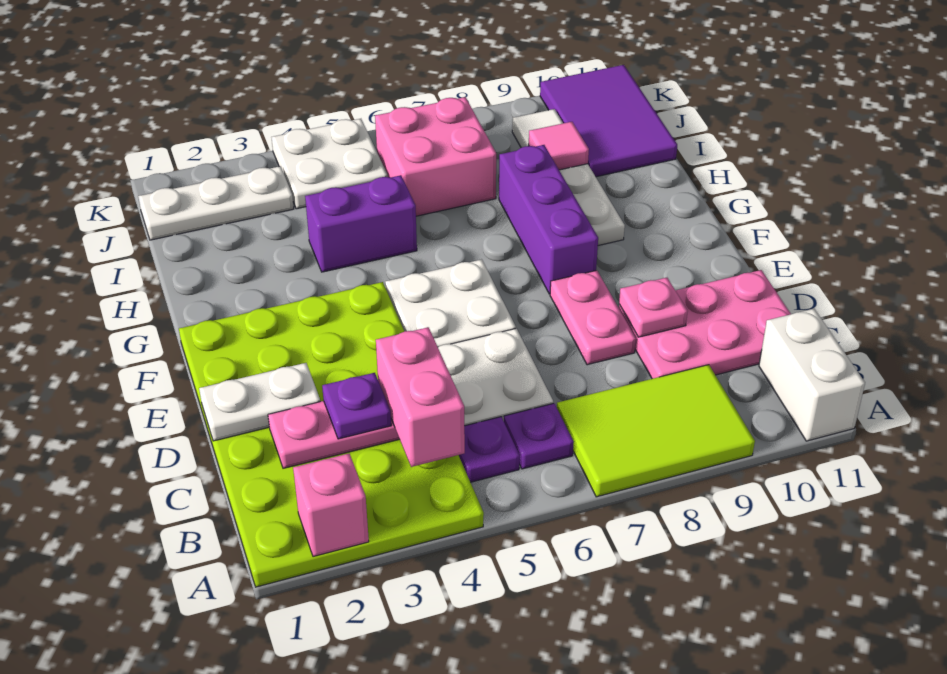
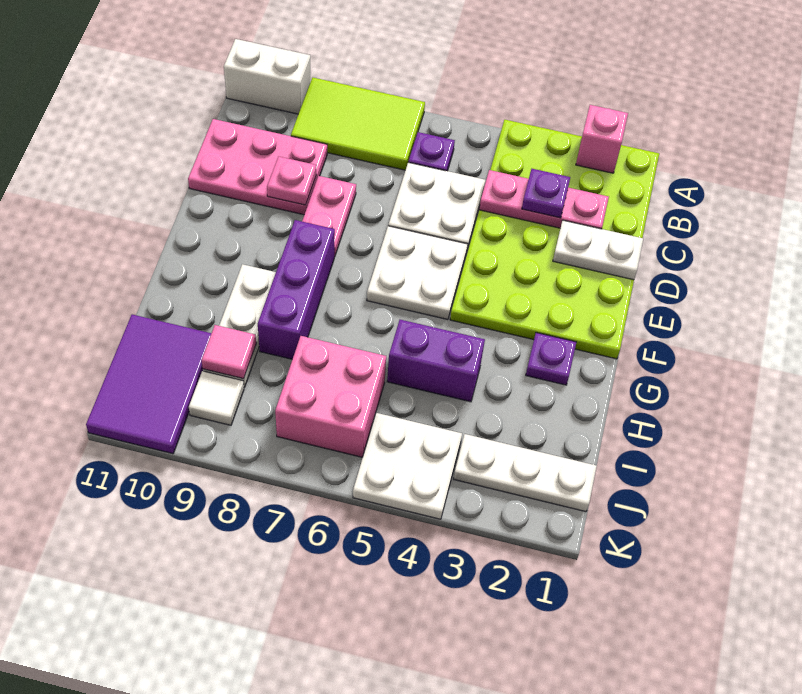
white brick A11:B11 level 1 -> white brick A10:A11 level 1
pink brick B4:C4 level 3 -> none
purple plate B5 level 1 -> purple plate G2 level 1

